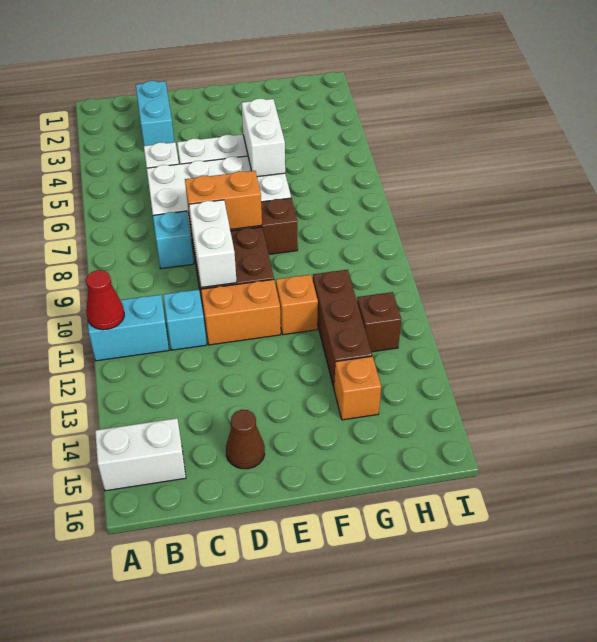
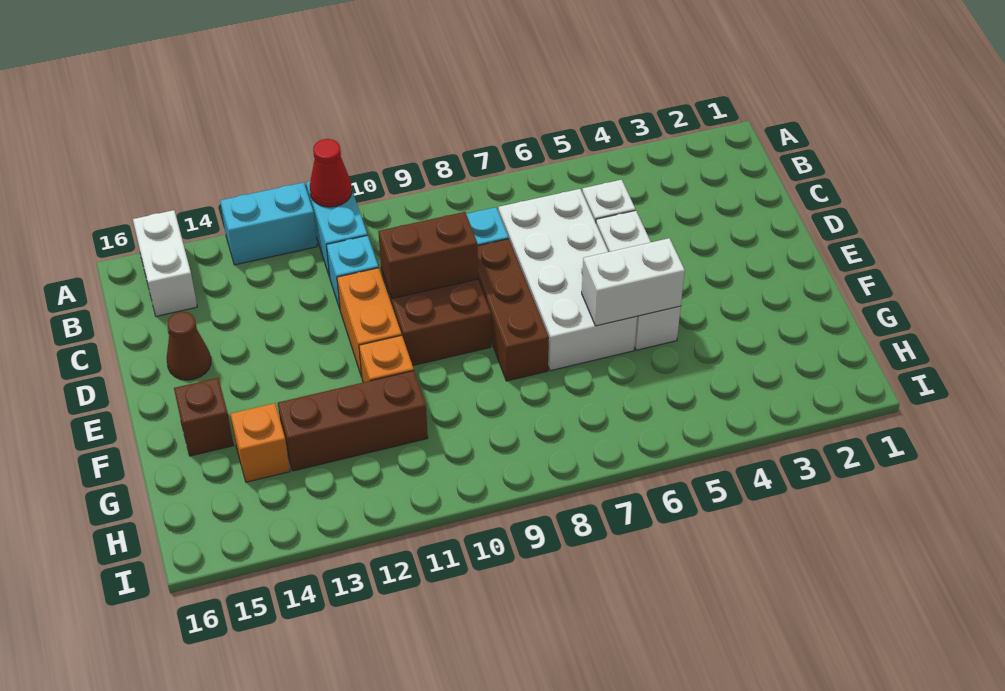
cyan brick C2:C3 level 1 -> cyan brick A12:A13 level 1
orange brick D8:E8 level 2 -> none
white brick D9:D10 level 2 -> brown brick D9:D10 level 2
brown brick H12 level 1 -> brown brick F15 level 1

